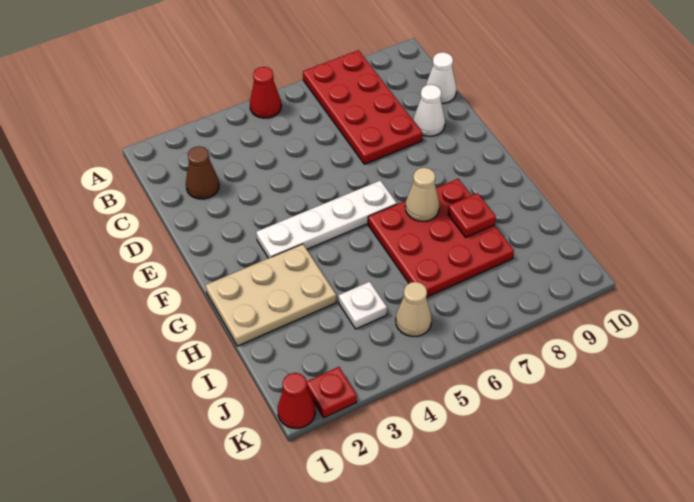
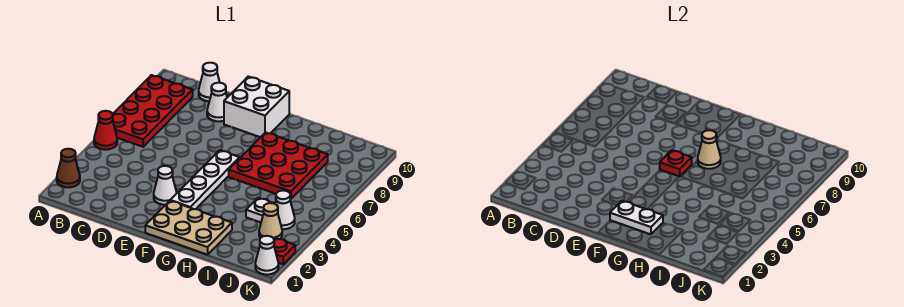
red plate A7:D8 level 1 -> red plate A6:B9 level 1
brown cone C2 level 1 -> brown cone A2 level 1
none -> white cone E3 level 1
none -> white brick E9:F10 level 1
none -> white plate F2:G2 level 2
tan plate G1:H3 level 1 -> tan plate F1:H2 level 1
red plate H8 level 2 -> red plate F6 level 2
none -> white cone J4 level 1
tan cone J5 level 1 -> tan cone J3 level 1
red cone K1 level 1 -> white cone K1 level 1

